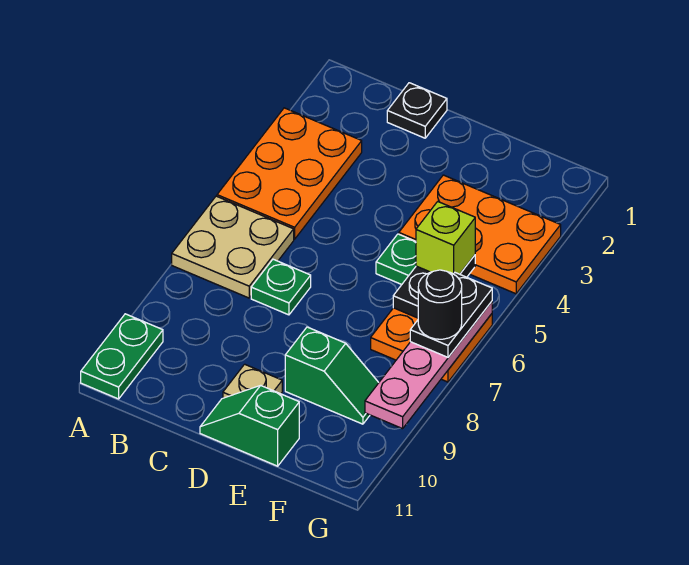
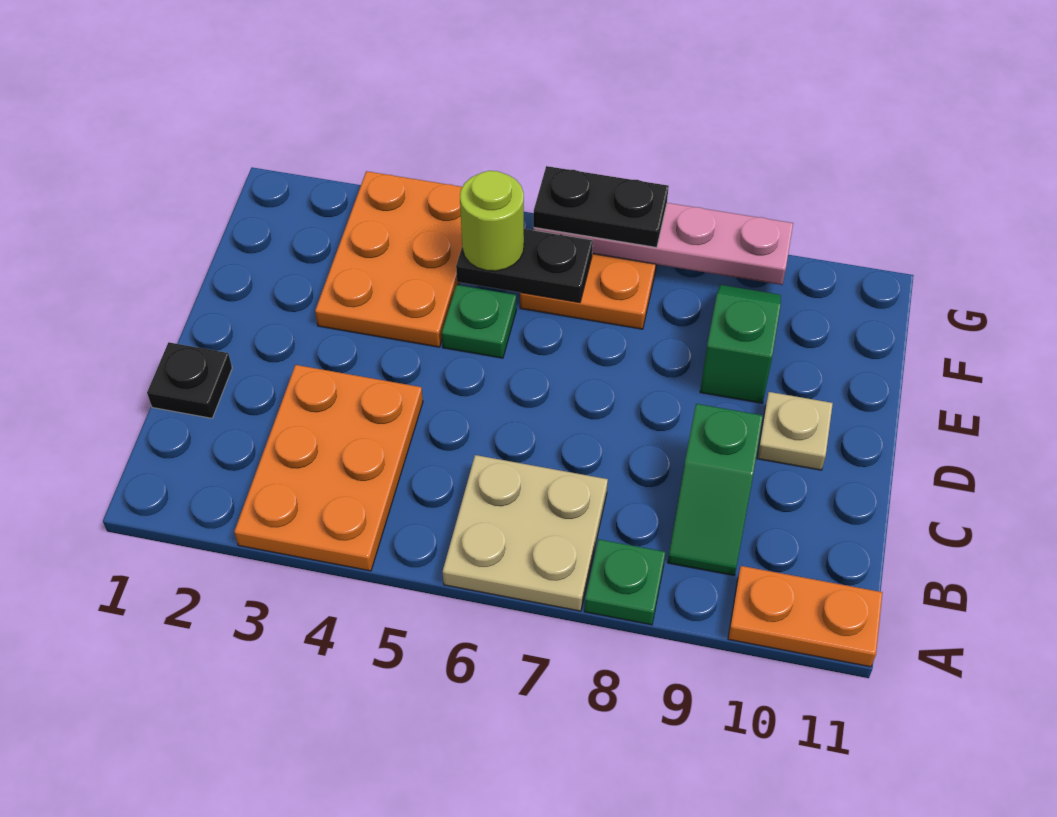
orange plate A3:B5 level 1 -> orange plate A3:C4 level 1
green plate A10:A11 level 1 -> orange plate A10:A11 level 1
green plate C7 level 1 -> green plate A8 level 1
green slope D11:E11 level 1 top E -> green slope B9:C9 level 1 top C
lime brick F5 level 3 -> lime round brick F5 level 3
black round brick G7 level 4 -> none

